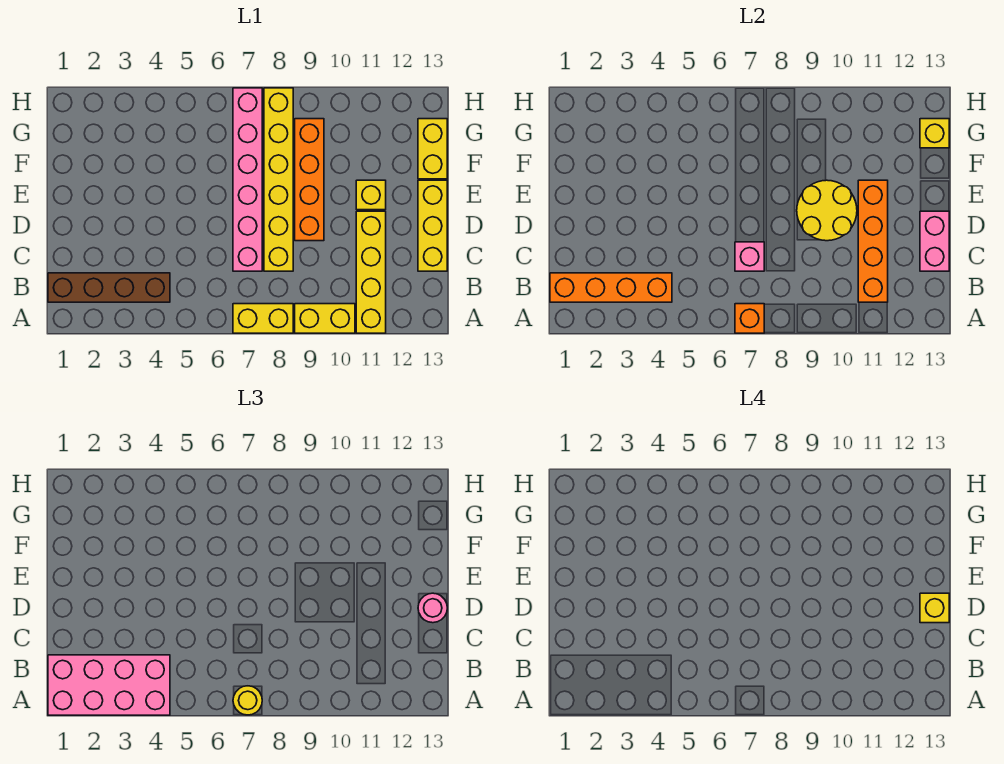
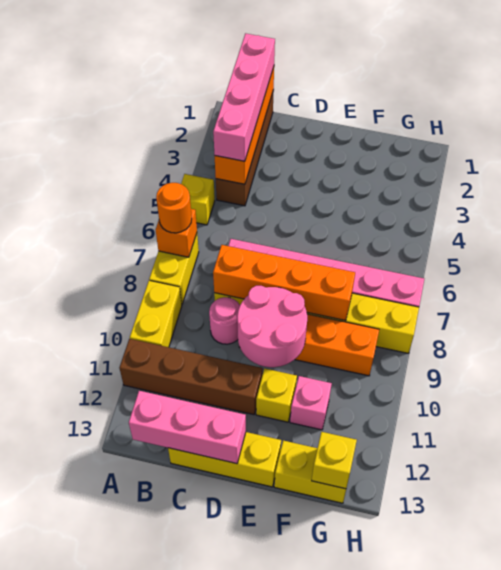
pink brick A1:B4 level 3 -> pink brick B1:B4 level 3
yellow round brick A7 level 3 -> orange round brick A7 level 3
yellow brick A11:D11 level 1 -> brown brick A11:D11 level 1
orange brick B11:E11 level 2 -> orange brick C8:F8 level 2
pink brick C7 level 2 -> pink brick F11 level 1
pink brick C13:D13 level 2 -> pink brick B13:D13 level 2
yellow round brick D9:E10 level 2 -> pink round brick D9:E10 level 2
pink round brick D13 level 3 -> pink round brick C9 level 1
yellow brick D13 level 4 -> yellow brick A5 level 1

